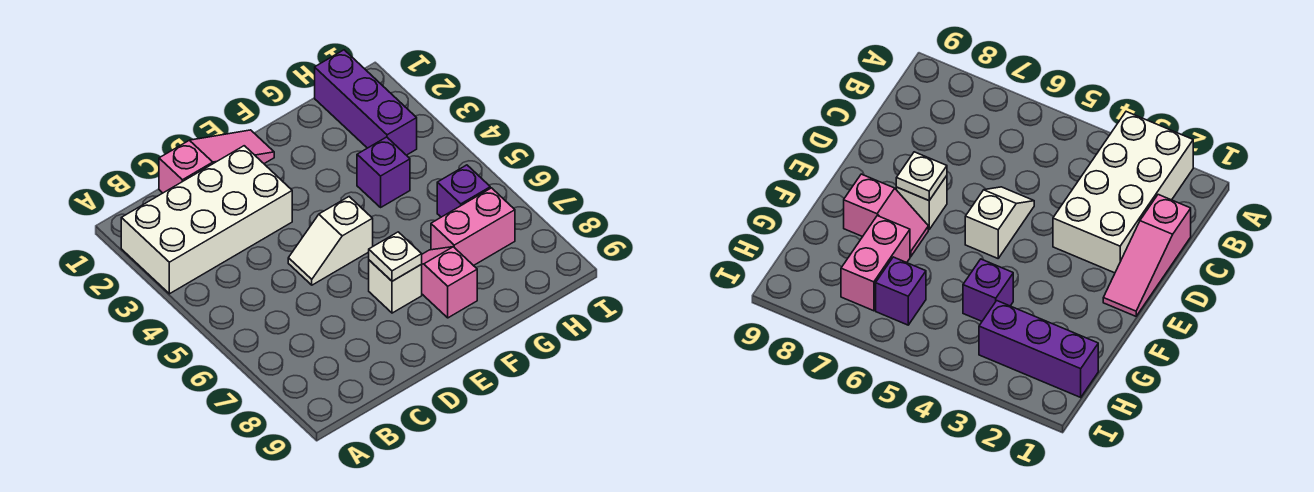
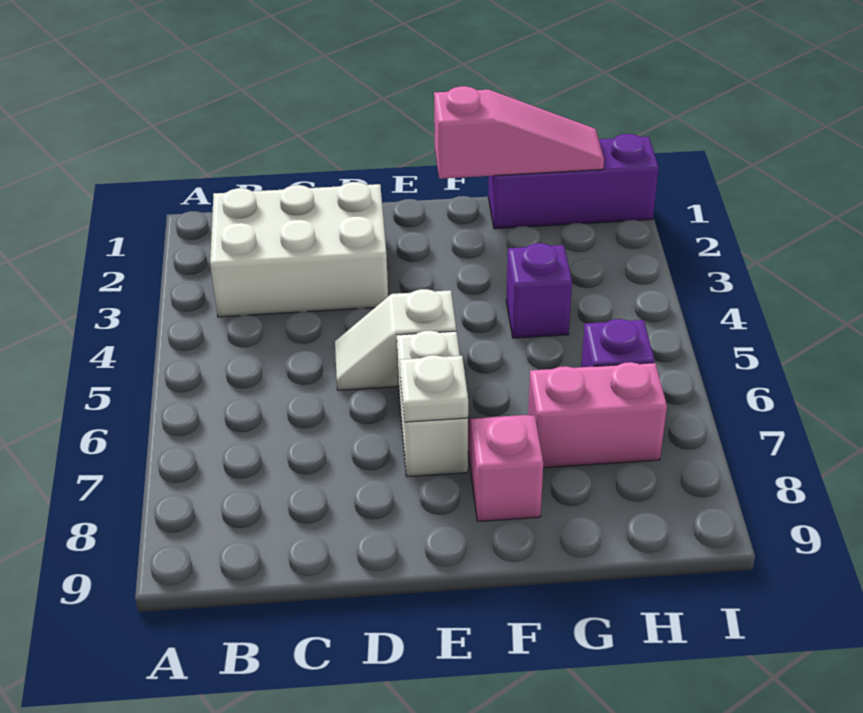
white brick A2:D3 level 1 -> white brick B2:D3 level 1
pink slope C1:E1 level 1 top C -> pink slope F1:H1 level 2 top F
white brick E7 level 1 -> white brick E6:E7 level 1
purple brick H1:H3 level 1 -> purple brick G1:I1 level 1

